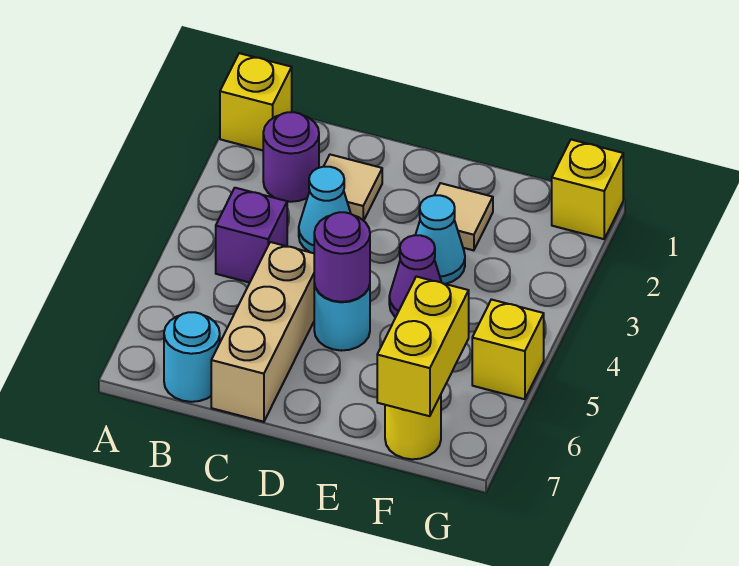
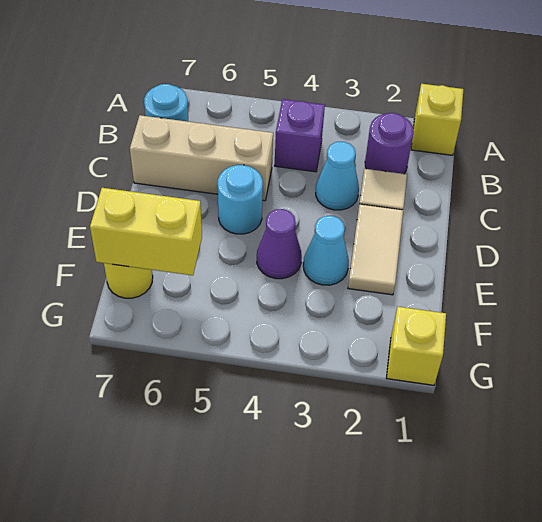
purple round brick D5 level 2 -> none
tan tile E2 level 1 -> tan tile D2:E2 level 1
yellow brick G5 level 1 -> none

